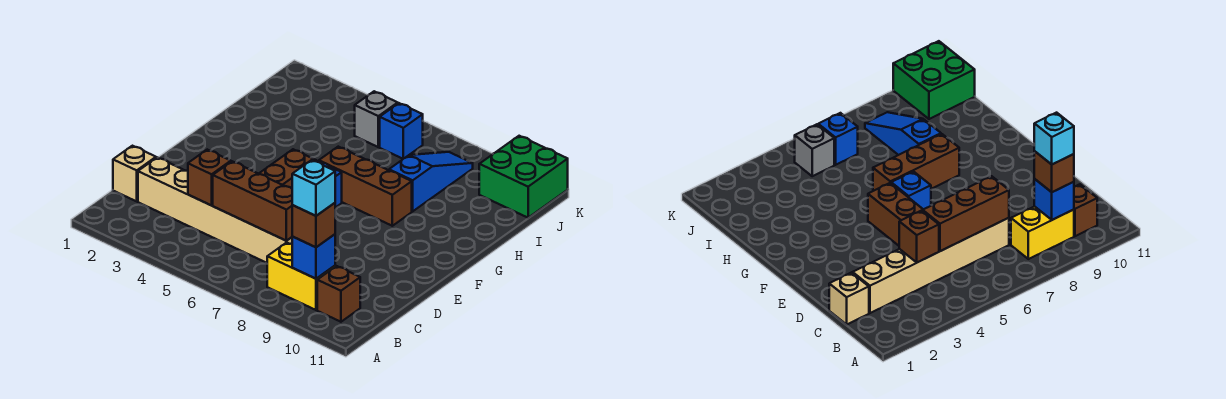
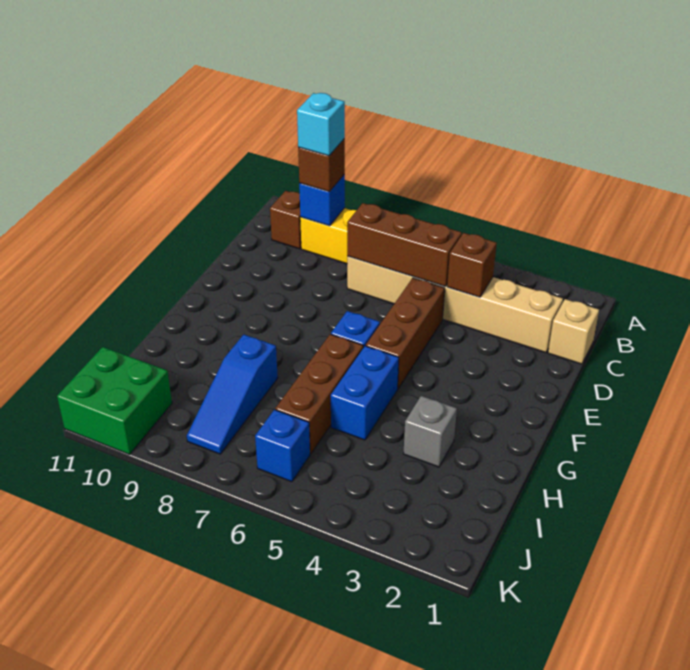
none -> blue brick G5:H5 level 1
brown brick G6:G8 level 1 -> brown brick G6:I6 level 1
grey brick J5 level 1 -> grey brick H3 level 1

